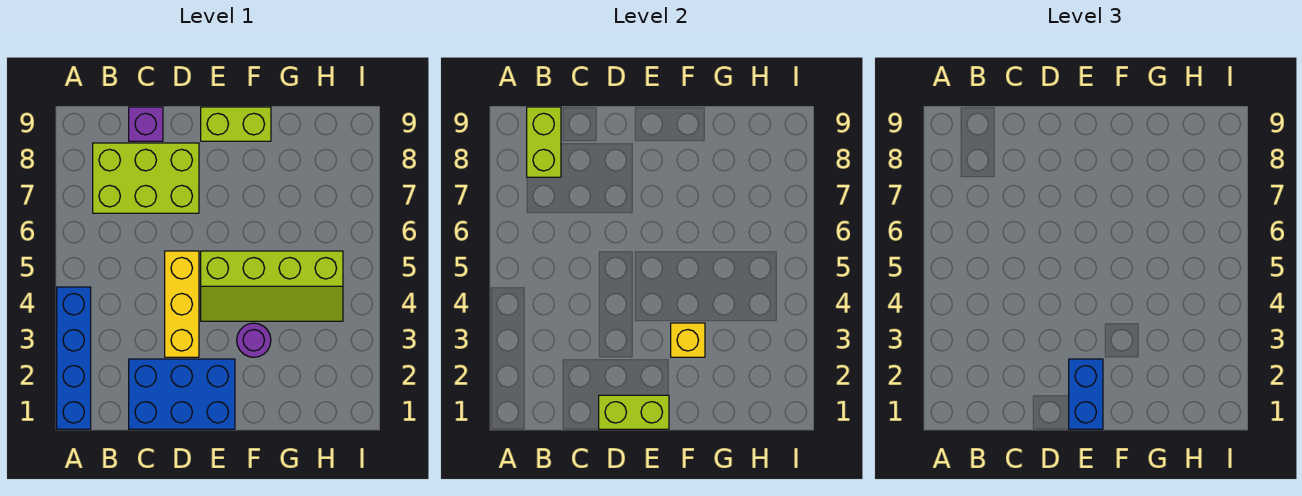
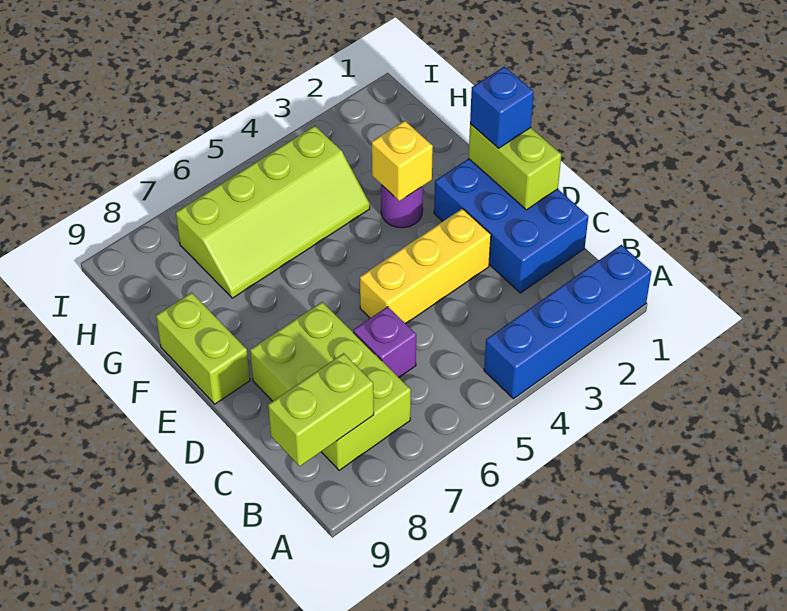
purple brick C9 level 1 -> purple brick C6 level 1
blue brick E1:E2 level 3 -> blue brick E1 level 3
lime slope E4:H5 level 1 top 5 -> lime slope G4:H7 level 1 top H

